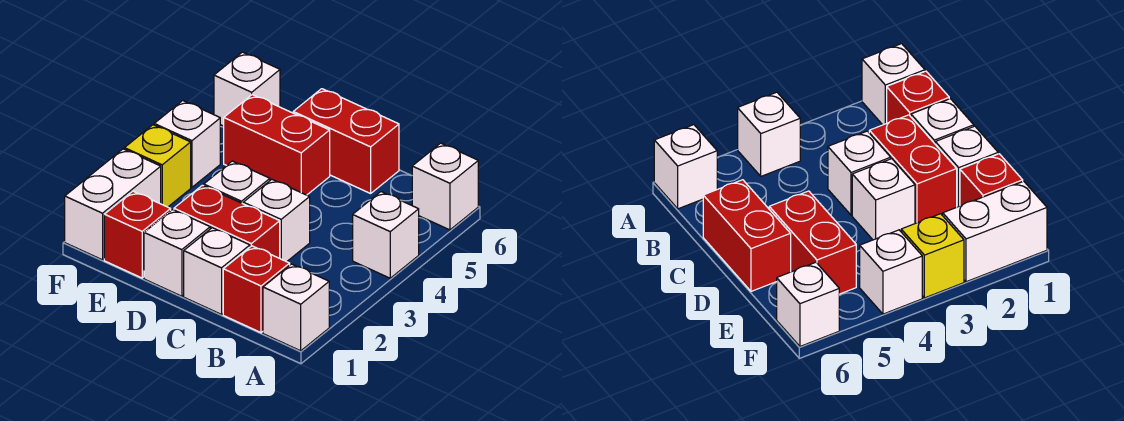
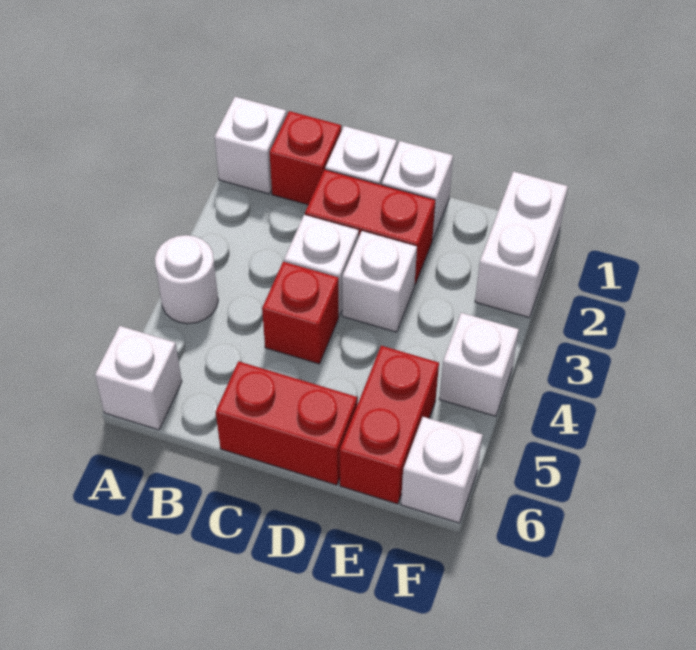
white brick A4 level 1 -> white round brick A4 level 1
red brick D5:E5 level 1 -> red brick E5:E6 level 1
red brick E1 level 1 -> red brick C4 level 1
yellow brick F3 level 1 -> none

